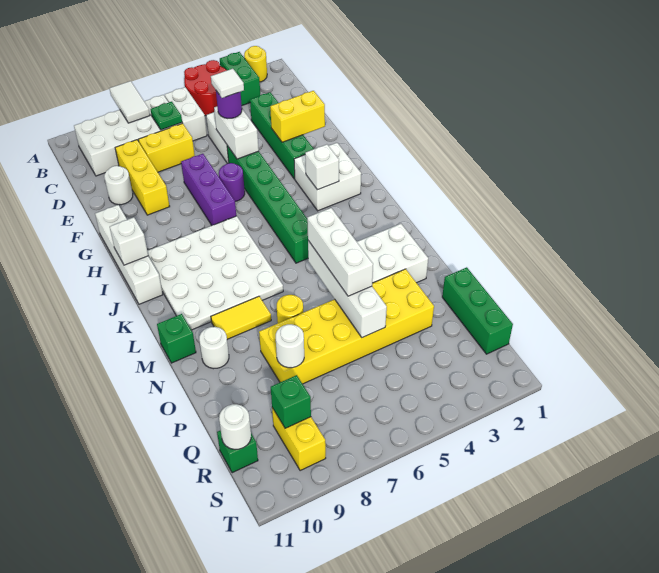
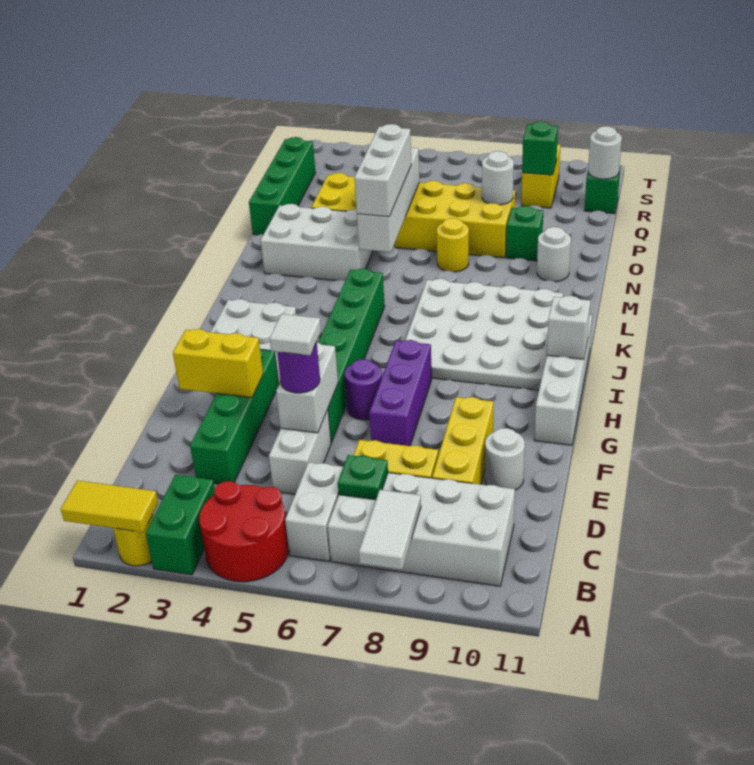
white brick I3 level 2 -> none
yellow tile M8:M9 level 1 -> yellow tile A1:A2 level 2
green brick M11 level 1 -> green brick O9 level 1
green brick P1:R1 level 1 -> green brick O1:R1 level 1

